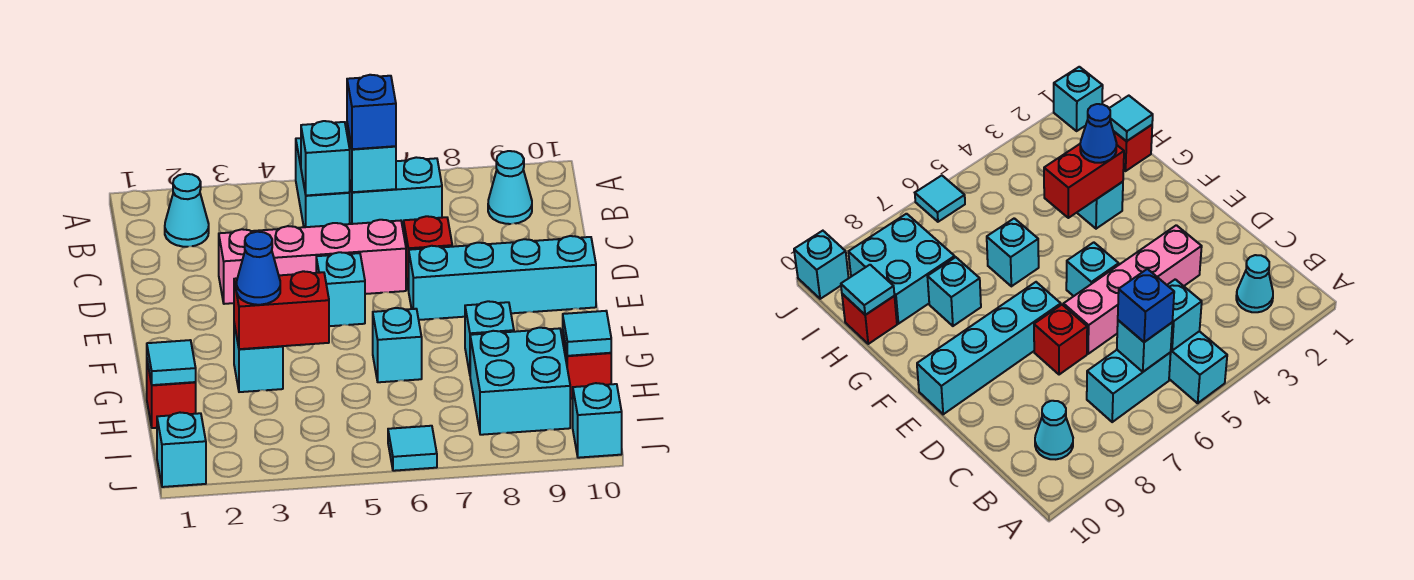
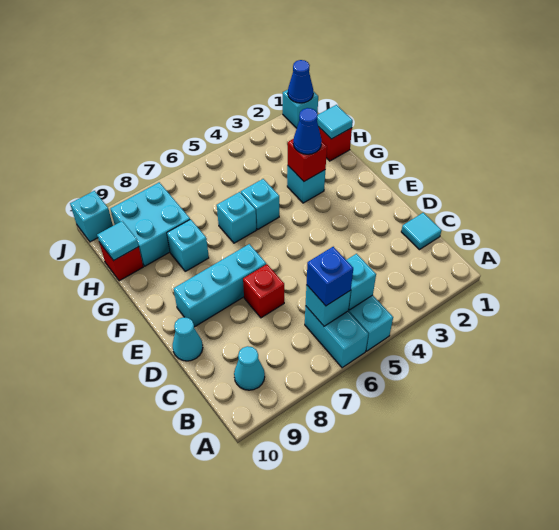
cyan cone B2 level 1 -> cyan cone D10 level 1
cyan brick B6:B7 level 1 -> cyan brick A6:B6 level 1
pink brick D3:D6 level 1 -> none
cyan brick E5 level 1 -> cyan brick G5 level 1
cyan brick E7:E10 level 1 -> cyan brick E7:E9 level 1
red brick G3:G4 level 2 -> red brick G3 level 2
none -> blue cone J1 level 2
cyan tile J6 level 1 -> cyan tile C1 level 1

